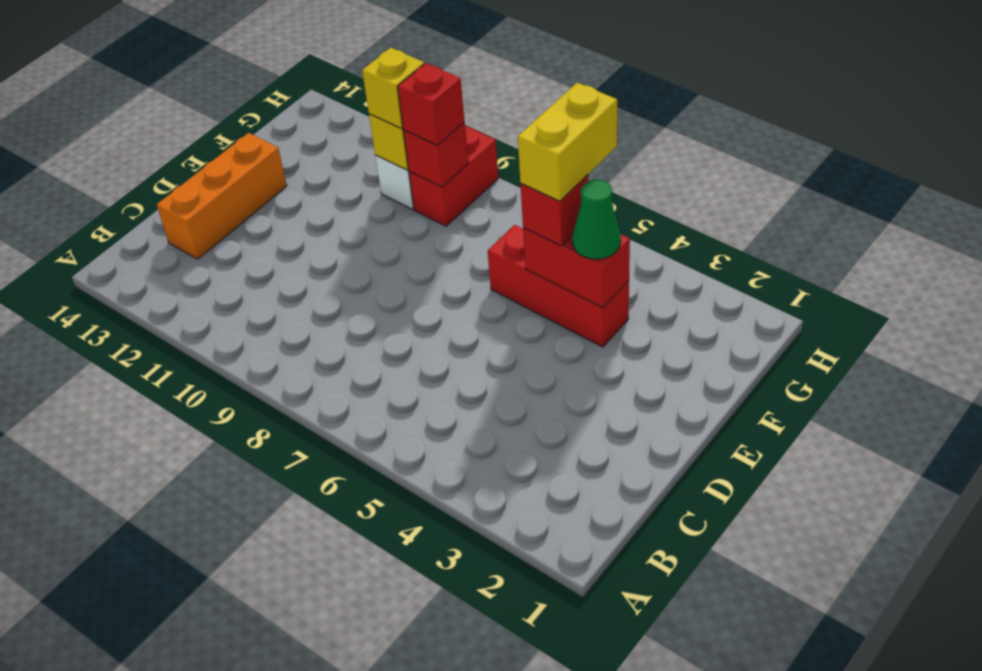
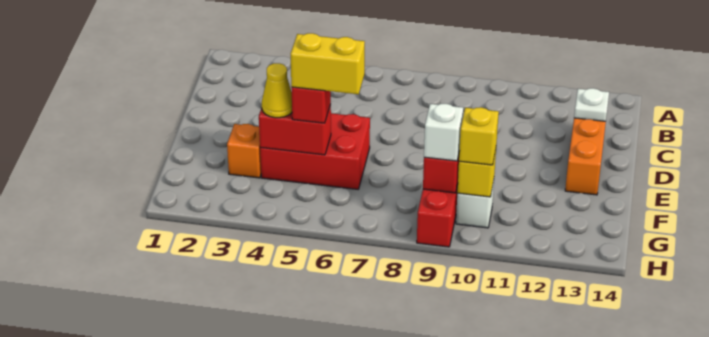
none -> white plate C13 level 2
none -> orange brick F3 level 1
red brick F4:F6 level 1 -> red brick E4:F6 level 1
green cone F4 level 3 -> yellow cone F4 level 3
yellow brick F5:G5 level 4 -> yellow brick F5:F6 level 4
red brick G9 level 3 -> white brick G9 level 3

